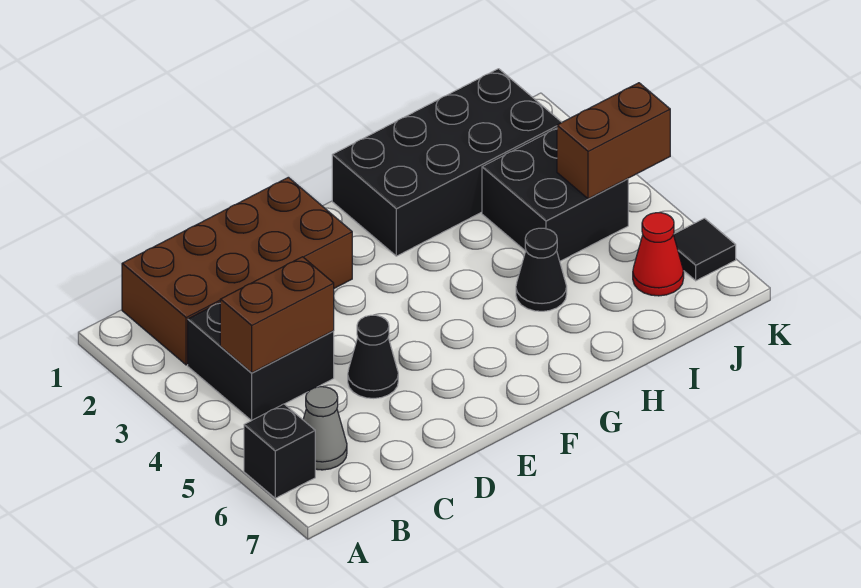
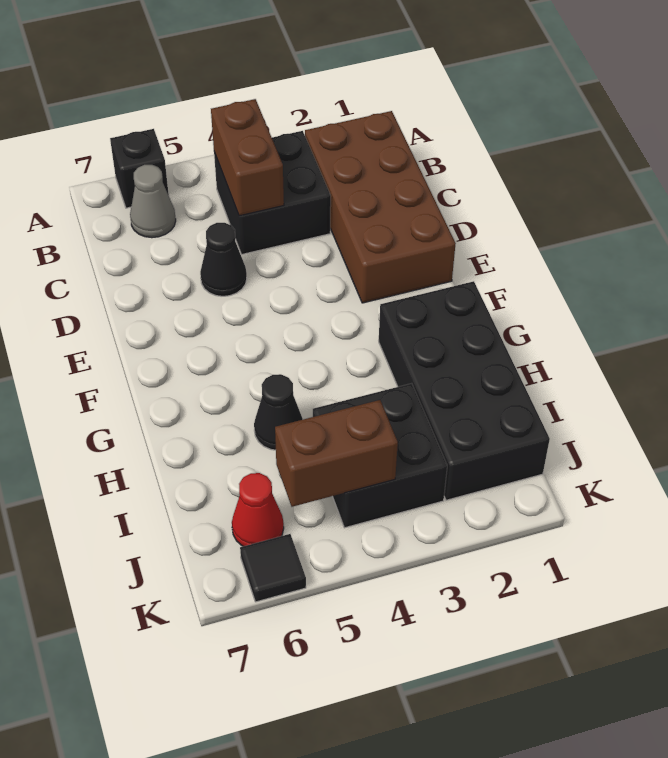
brown brick J4:K4 level 2 -> brown brick J4:J5 level 2

